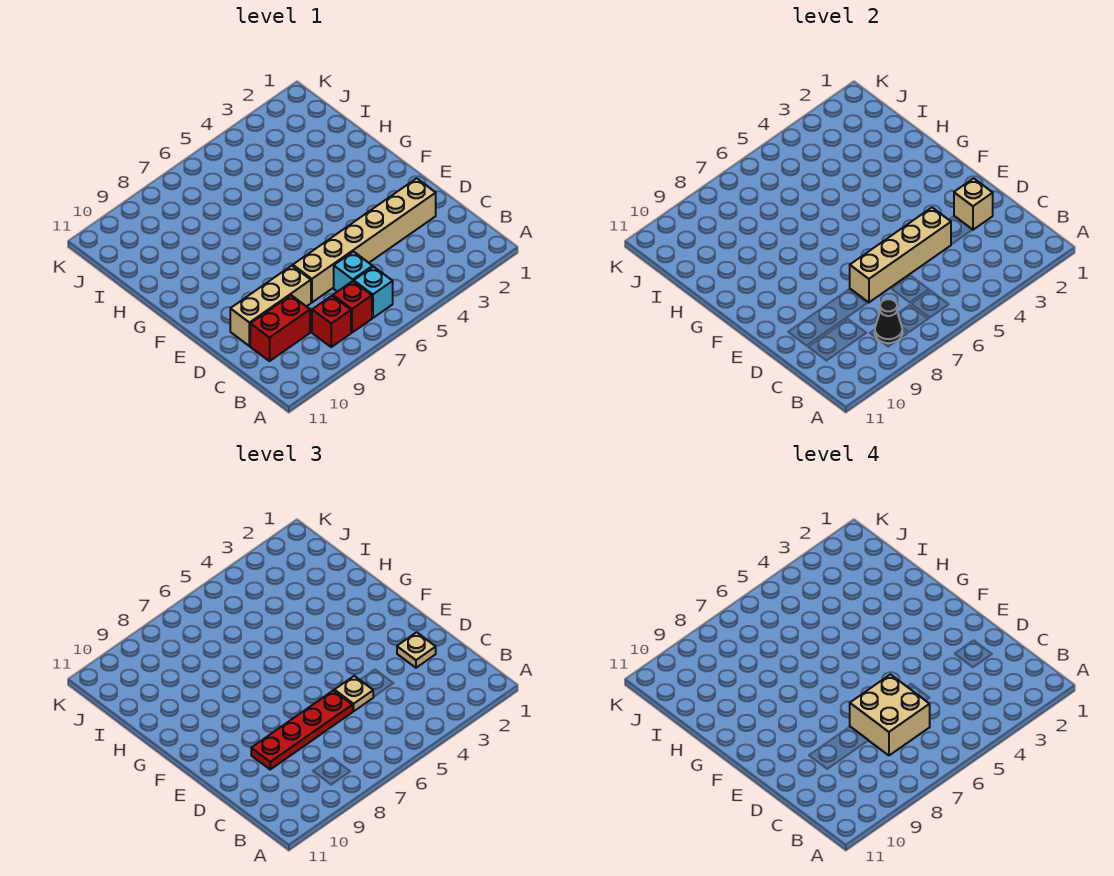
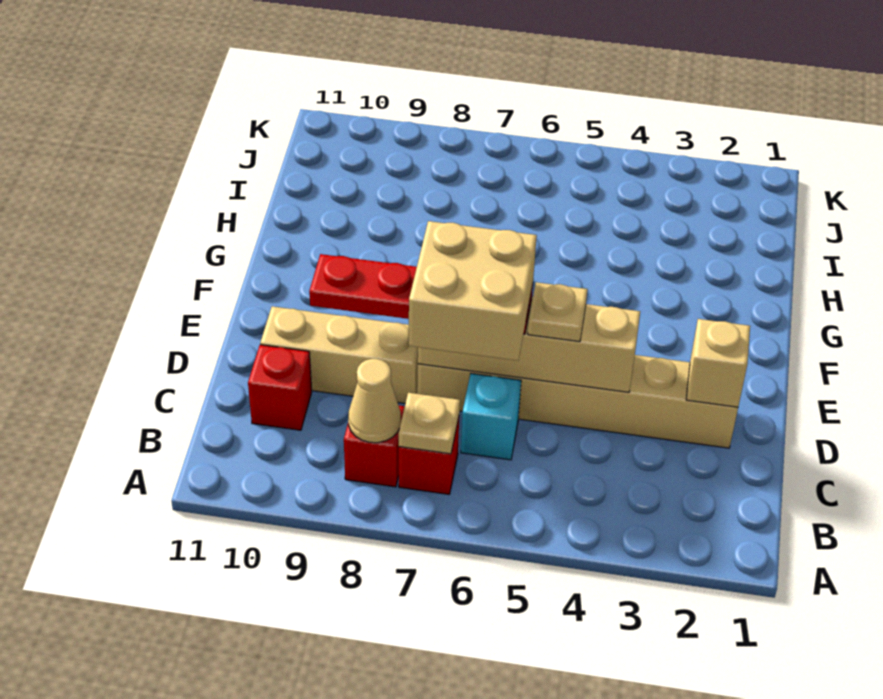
cyan brick B6 level 1 -> none
black cone B8 level 2 -> tan cone B8 level 2
red brick C9:C10 level 1 -> red brick C10 level 1
tan plate D2 level 3 -> tan plate B7 level 2

